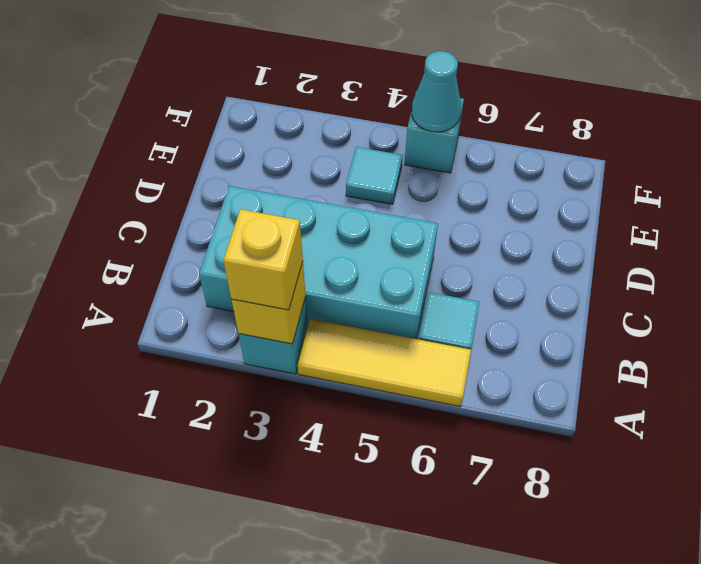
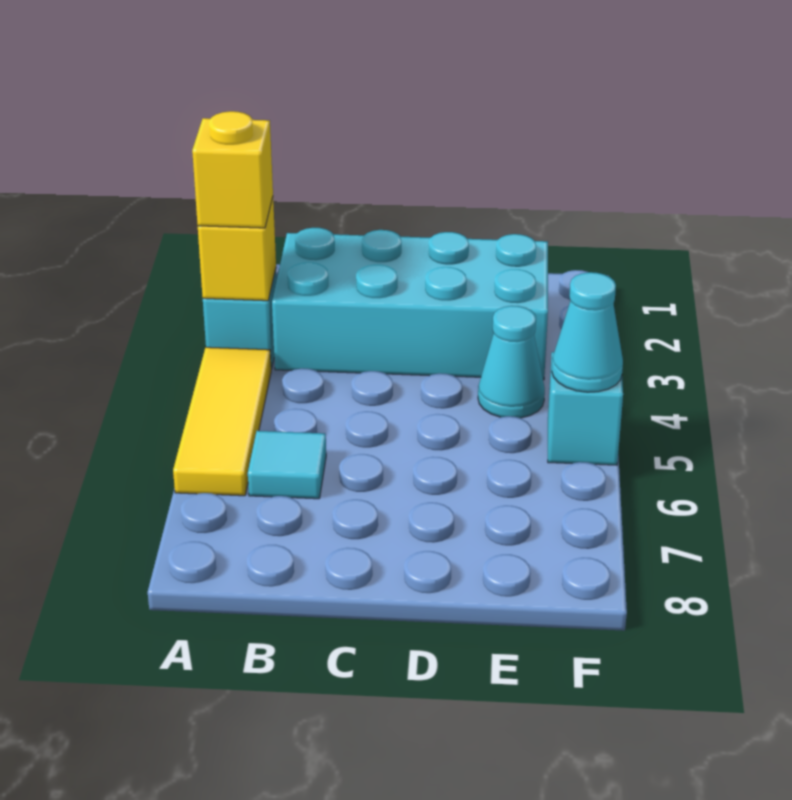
cyan brick B2:C5 level 1 -> cyan brick B2:E3 level 1
cyan tile E4 level 1 -> cyan cone E4 level 1

